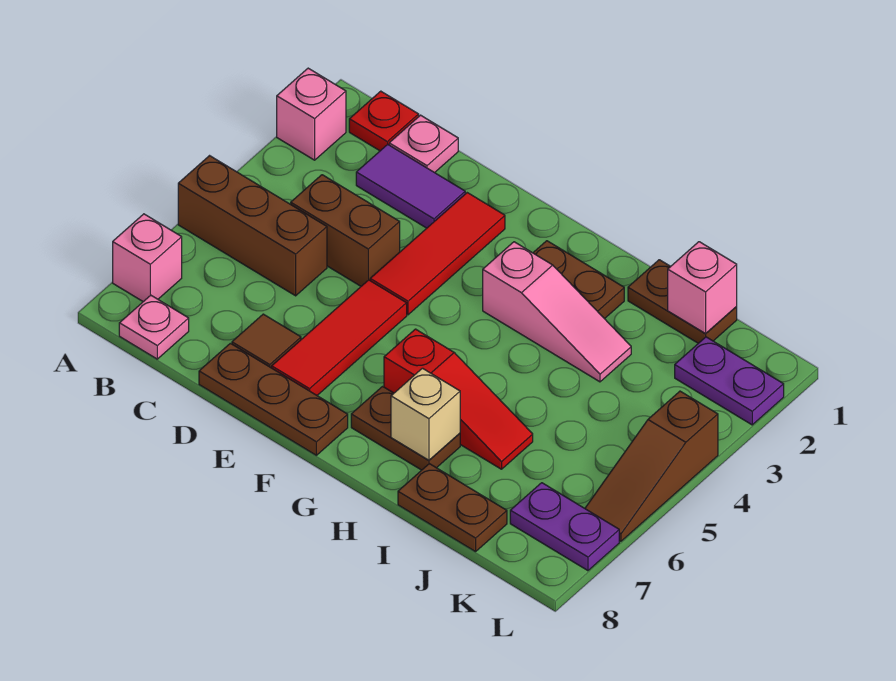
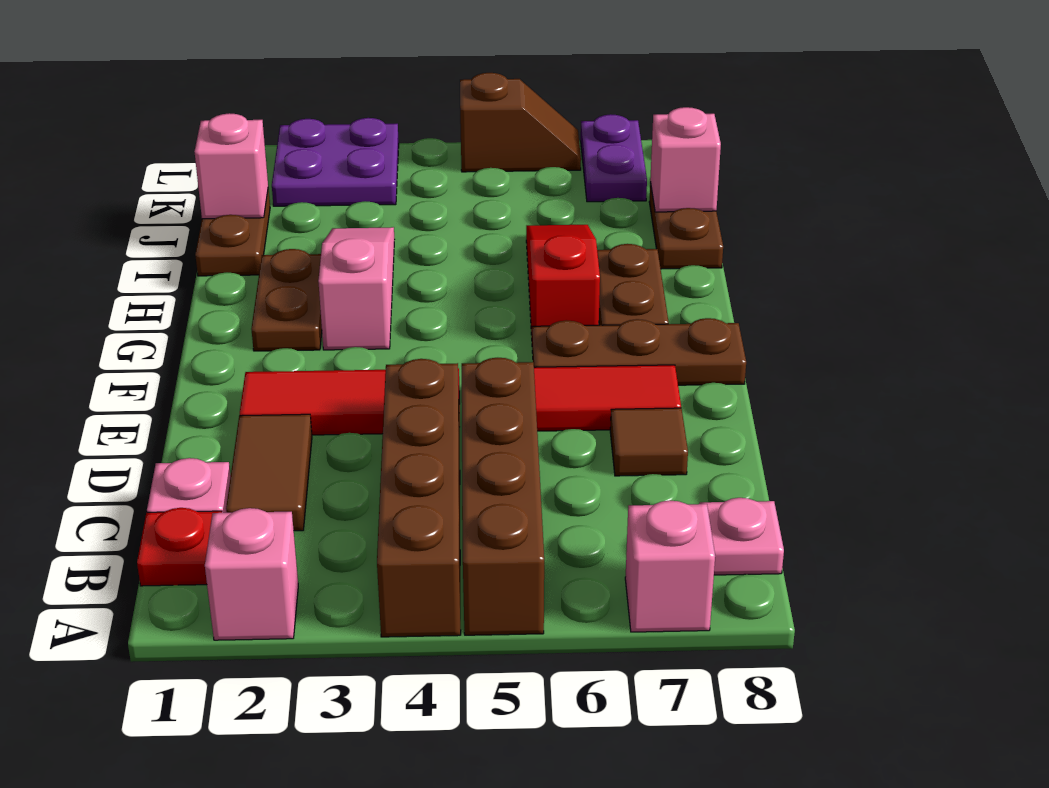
brown brick A5:C5 level 1 -> brown brick A5:D5 level 1
purple tile C2:D2 level 1 -> brown tile C2:D2 level 1
brown brick C4:D4 level 1 -> brown brick A4:D4 level 1
brown plate D8:F8 level 1 -> brown plate F6:F8 level 1
tan brick H7 level 2 -> none
none -> pink brick J8 level 2
purple plate K2:L2 level 1 -> purple plate K2:L3 level 1
brown slope L4:L6 level 1 top 4 -> brown slope L5:L6 level 1 top 5

